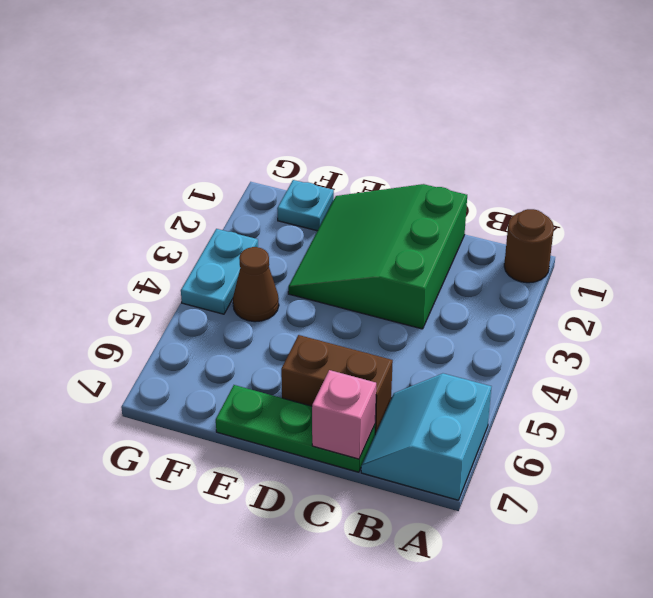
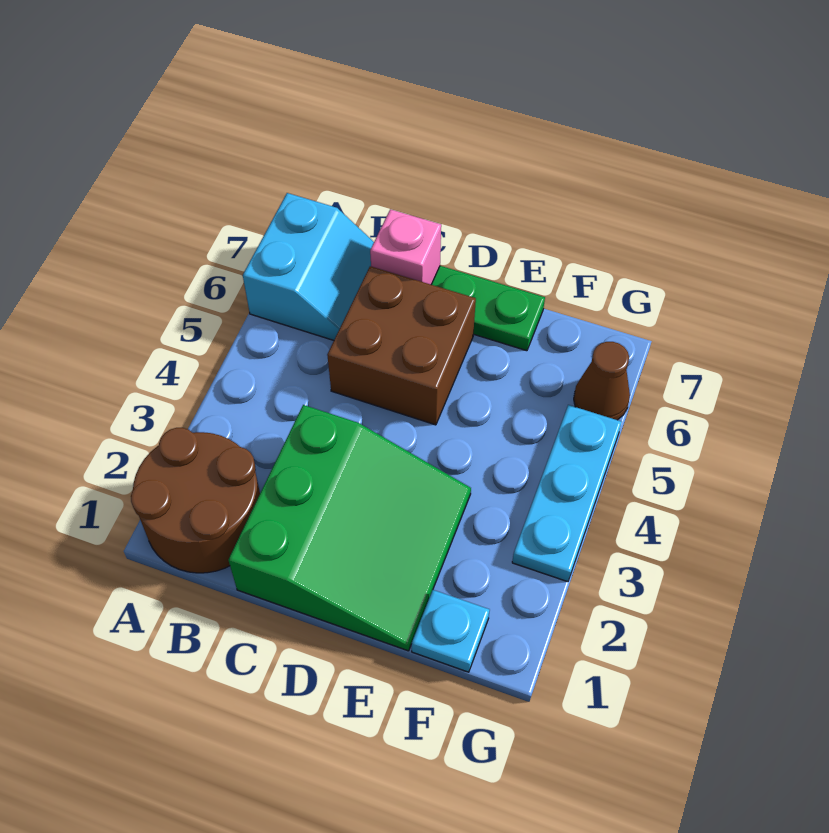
brown round brick A1 level 1 -> brown round brick A1:B2 level 1
brown brick C6:D6 level 1 -> brown brick C5:D6 level 1
brown cone F4 level 1 -> brown cone G6 level 1
cyan plate G3:G4 level 1 -> cyan plate G3:G5 level 1

